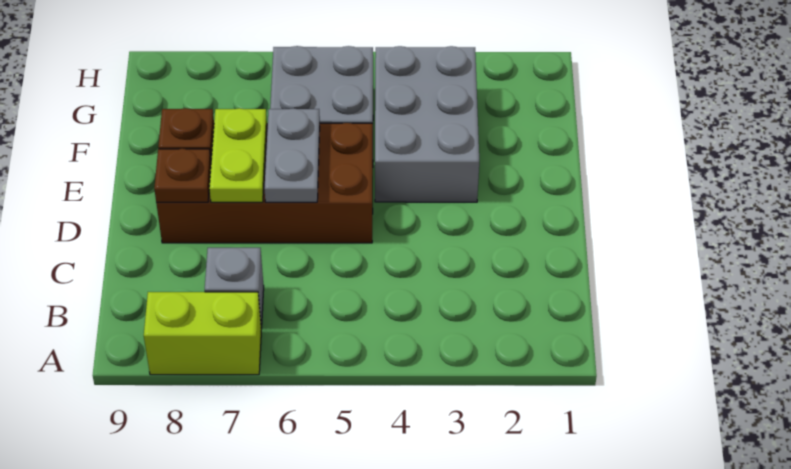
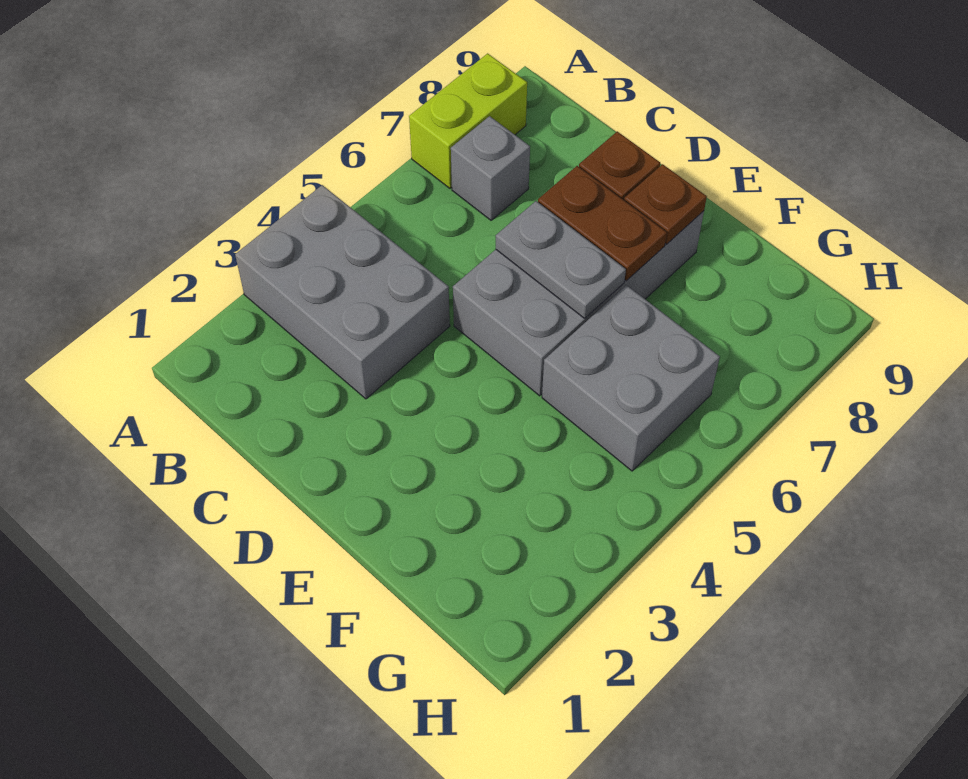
brown brick D5:E8 level 1 -> grey brick D5:E8 level 1
lime plate D7:E7 level 2 -> brown plate D7:E7 level 2
grey brick E3:G4 level 1 -> grey brick A3:C4 level 1

